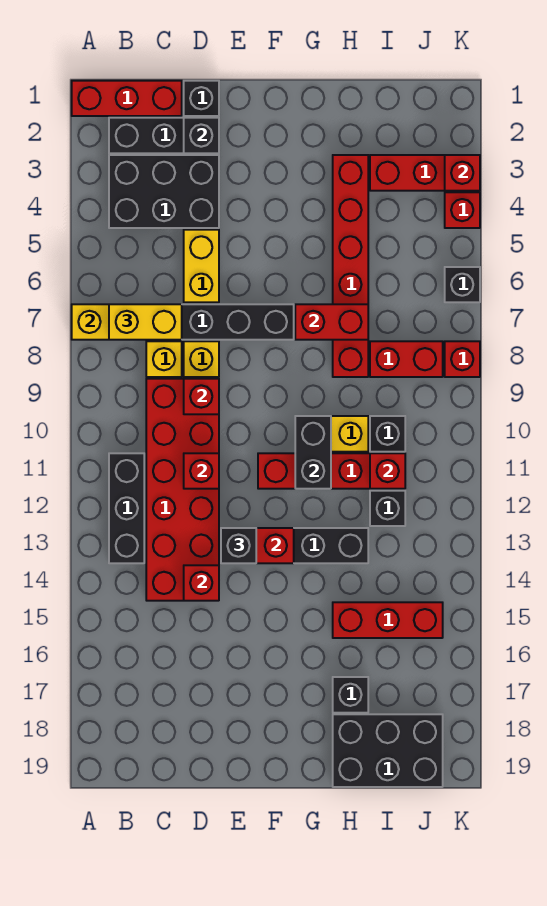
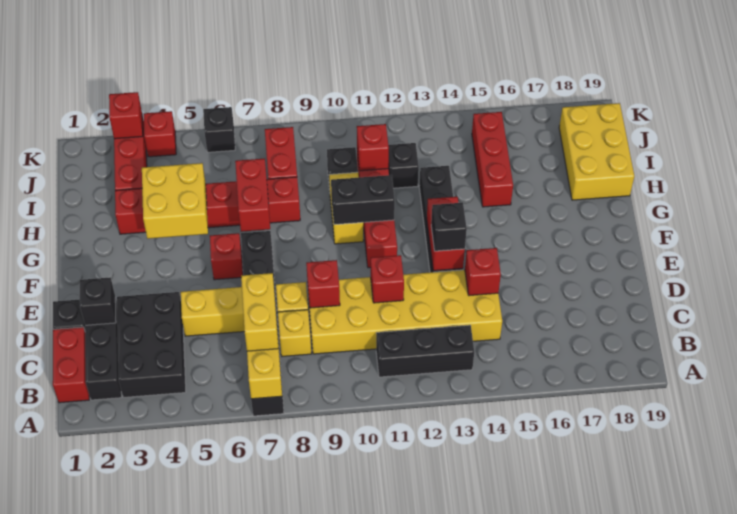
red brick A1:C1 level 1 -> red brick B1:C1 level 1
red brick C9:D14 level 1 -> yellow brick C9:D14 level 1
none -> yellow brick G4:H5 level 2
black brick H17 level 1 -> none
black brick H18:J19 level 1 -> yellow brick H18:J19 level 1
red brick K8 level 1 -> red brick F6 level 1

